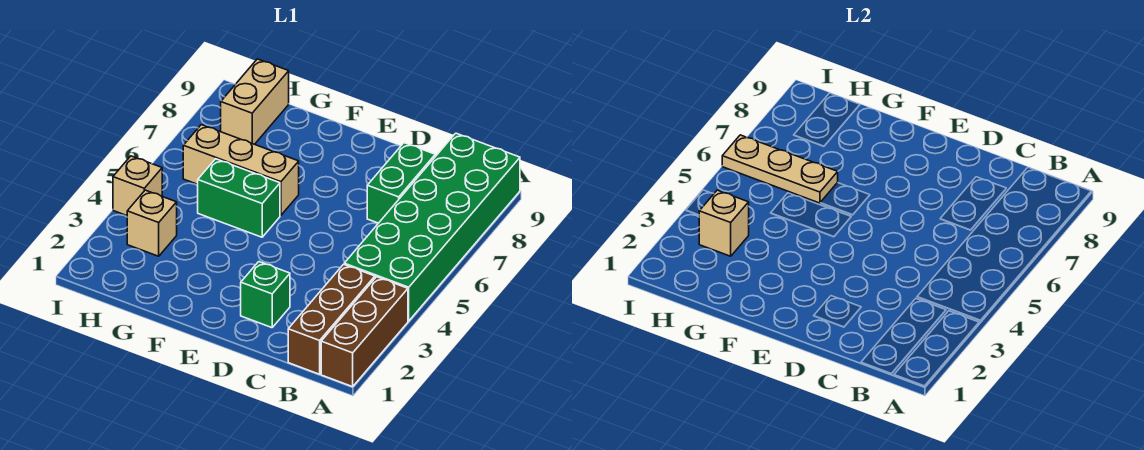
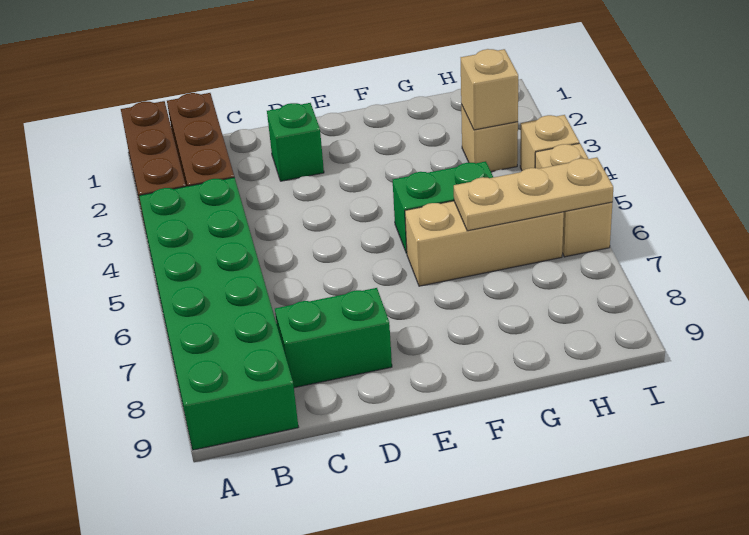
green brick C7:C8 level 1 -> green brick C8:D8 level 1
tan brick H8:H9 level 1 -> tan brick I5:I6 level 1

